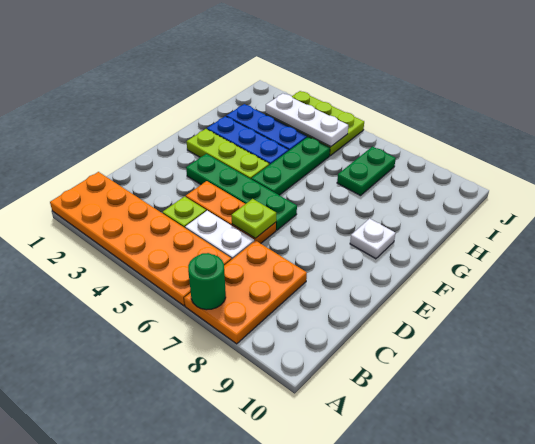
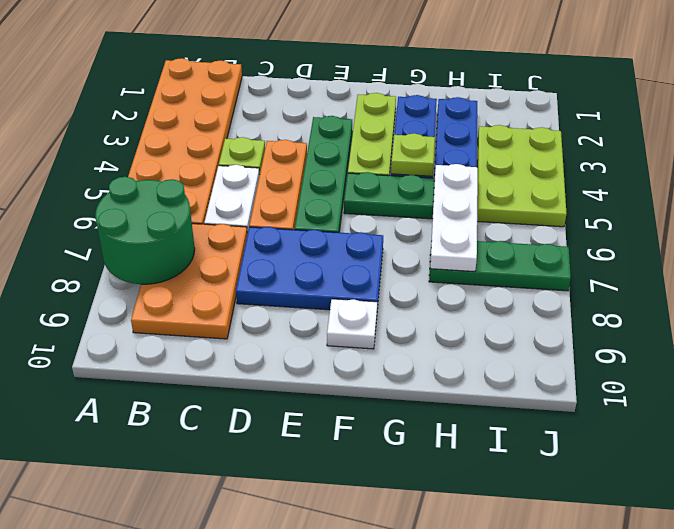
orange plate A7:C8 level 1 -> orange plate B7:C9 level 1
green round brick A7 level 2 -> green round brick A7:B8 level 2
lime plate D6 level 2 -> lime plate G4 level 2
none -> blue plate D7:F8 level 1
green plate H7:I7 level 1 -> green plate H7:J7 level 1
white plate I3:I5 level 2 -> white plate H5:H7 level 2

